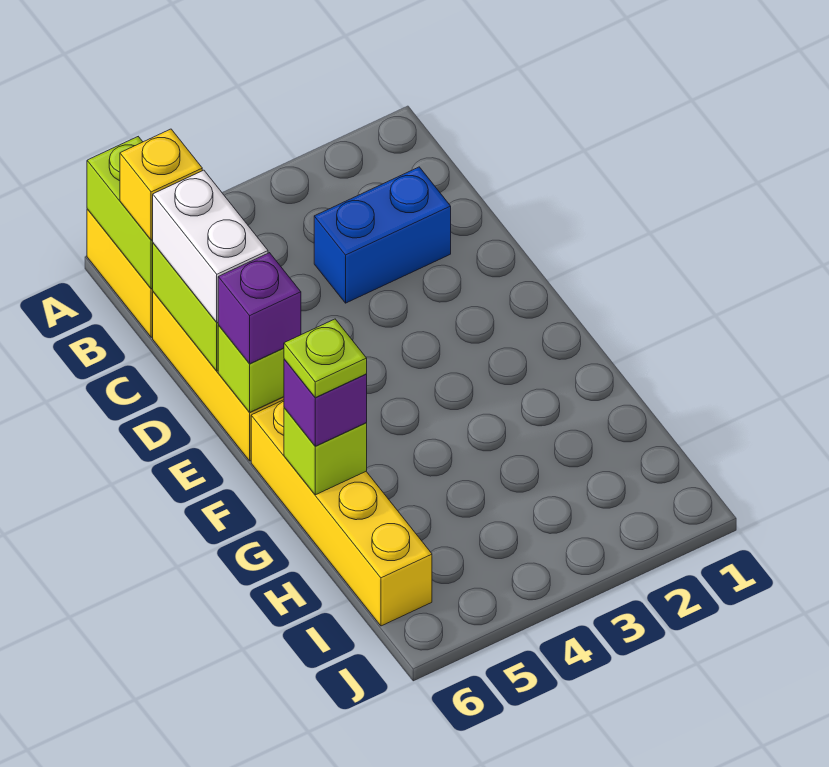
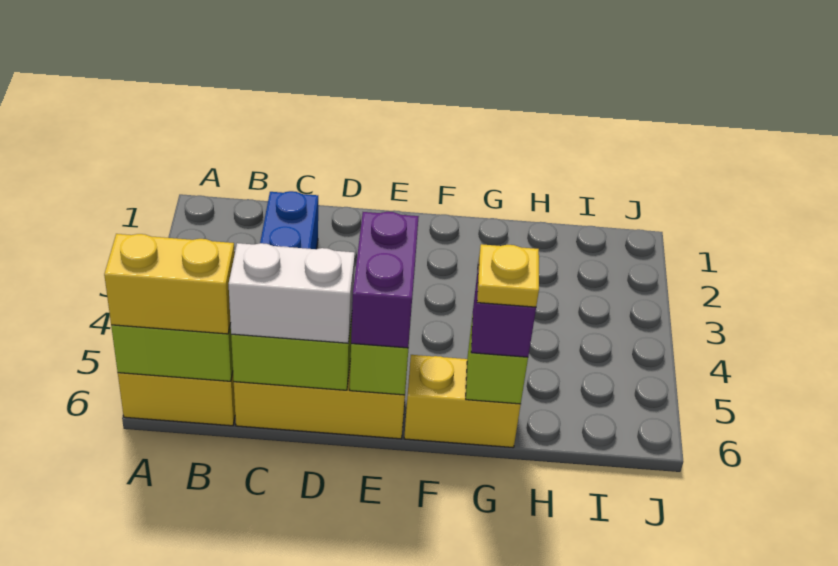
yellow brick B6 level 3 -> yellow brick A6:B6 level 3
purple brick E6 level 3 -> purple brick E5:E6 level 3
yellow brick F6:I6 level 1 -> yellow brick F6:G6 level 1
lime plate G6 level 4 -> yellow plate G6 level 4

